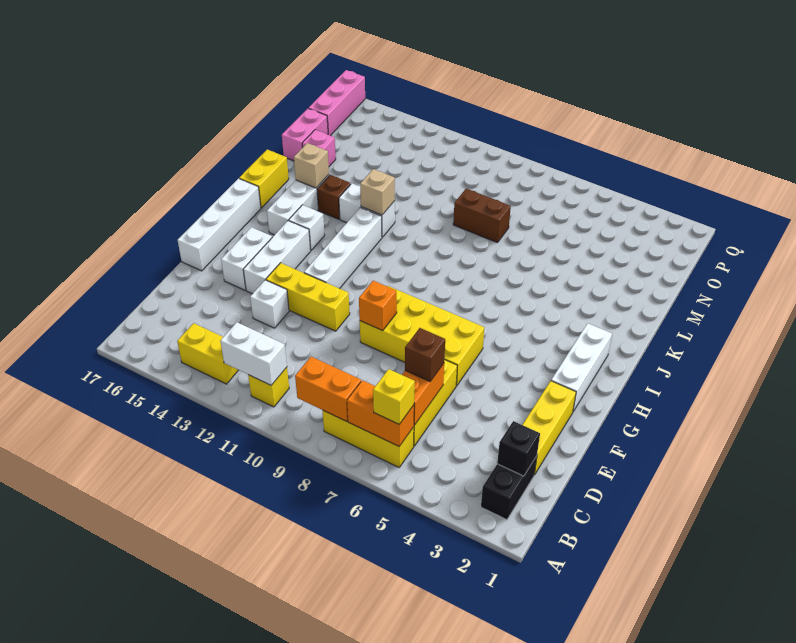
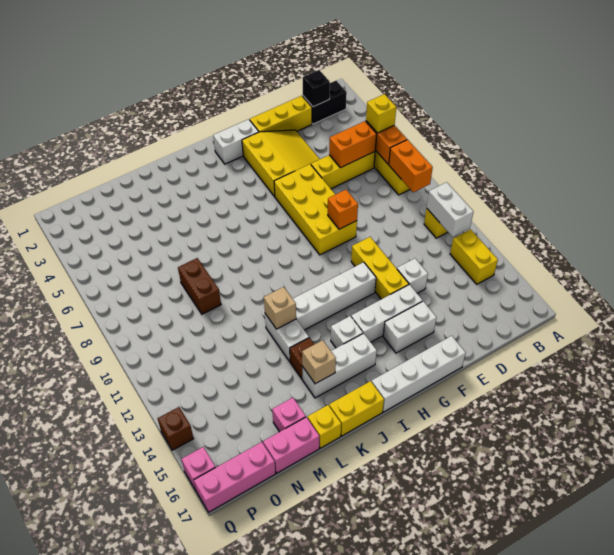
brown brick D6 level 3 -> brown brick Q14 level 1
none -> yellow slope E3:G5 level 1 top G
white brick G2:I2 level 1 -> white brick G2:H2 level 1
none -> yellow brick L17 level 1
none -> pink brick Q16 level 1

